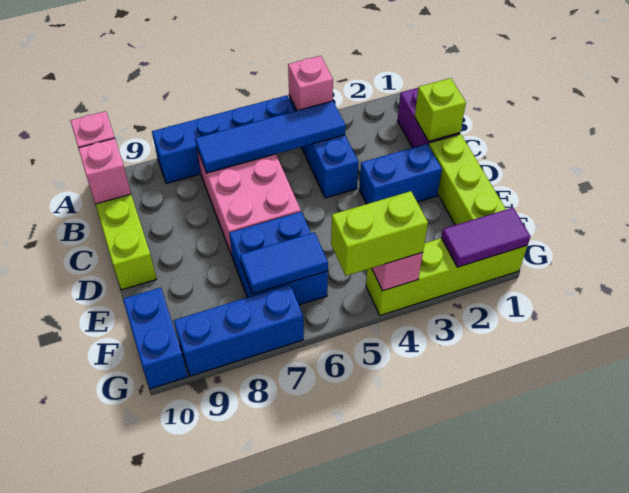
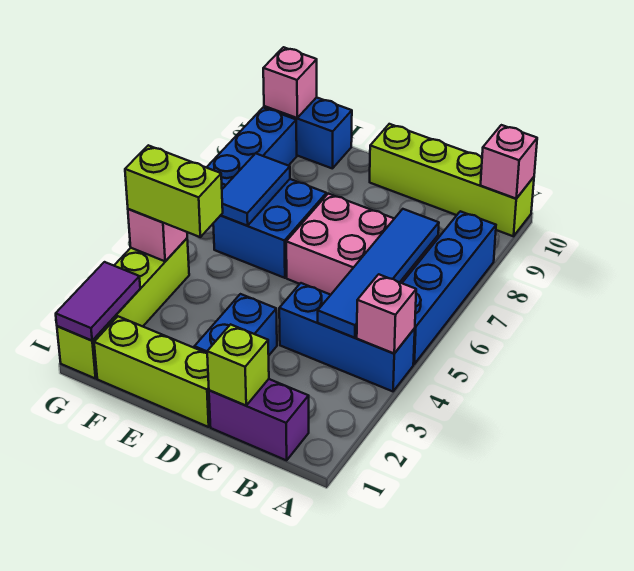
pink brick B10 level 2 -> pink brick G10 level 2
lime brick G4:G5 level 3 -> lime brick F4:G4 level 3

